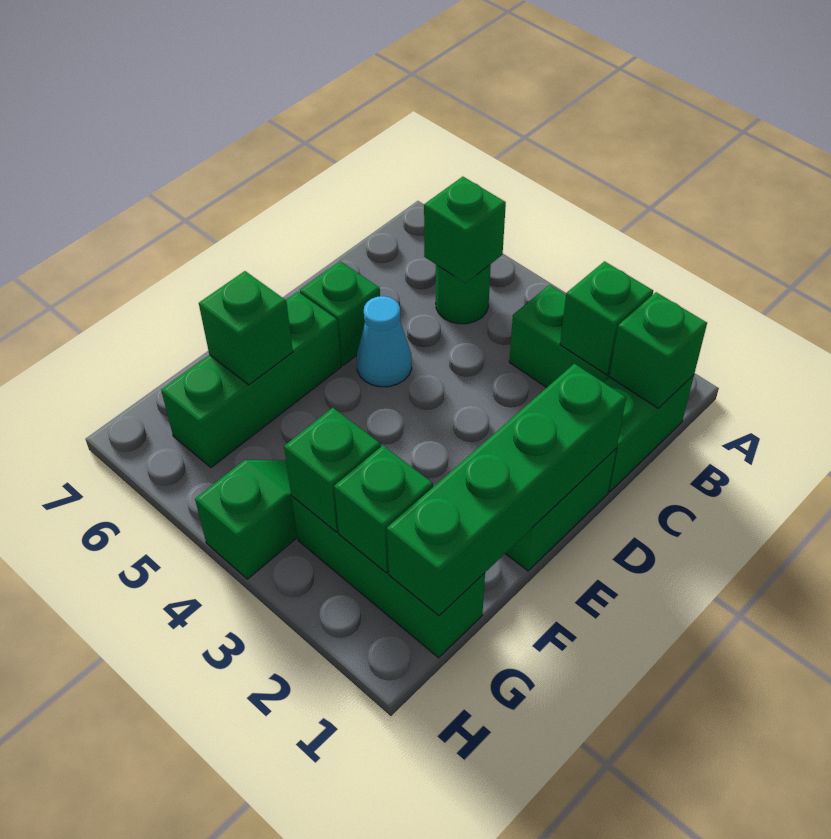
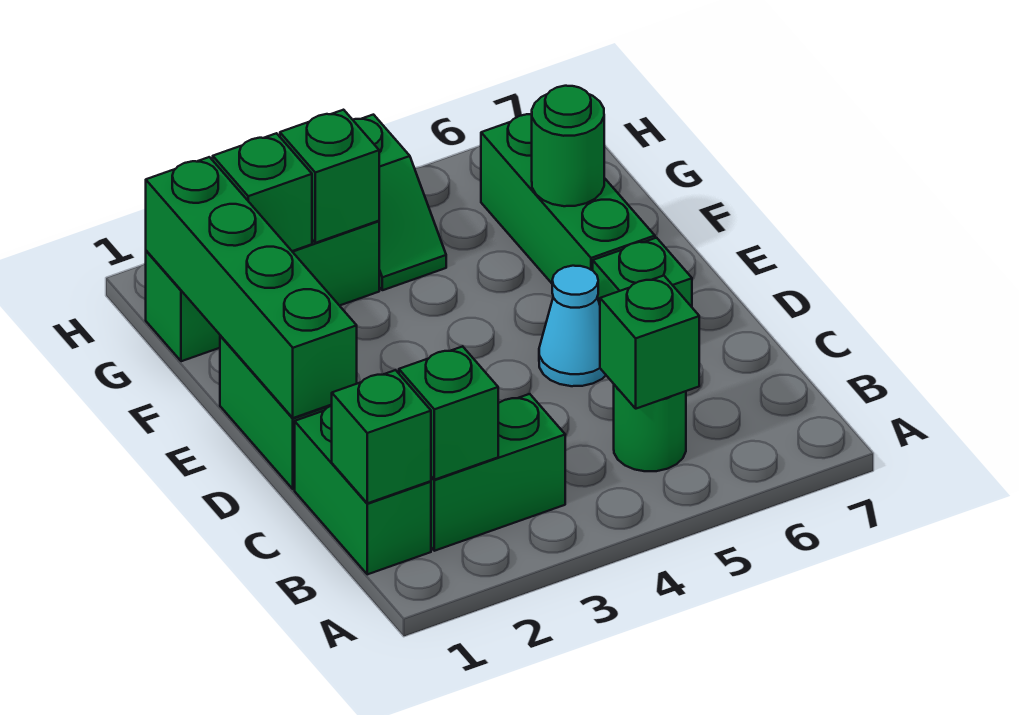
green brick F6 level 2 -> green round brick F6 level 2

